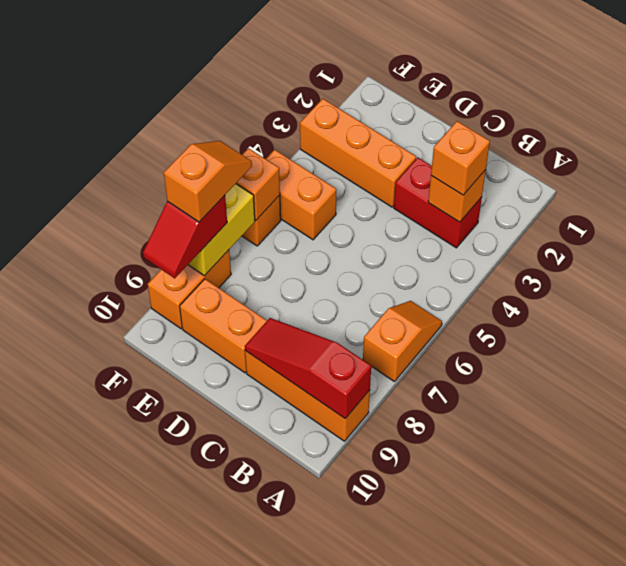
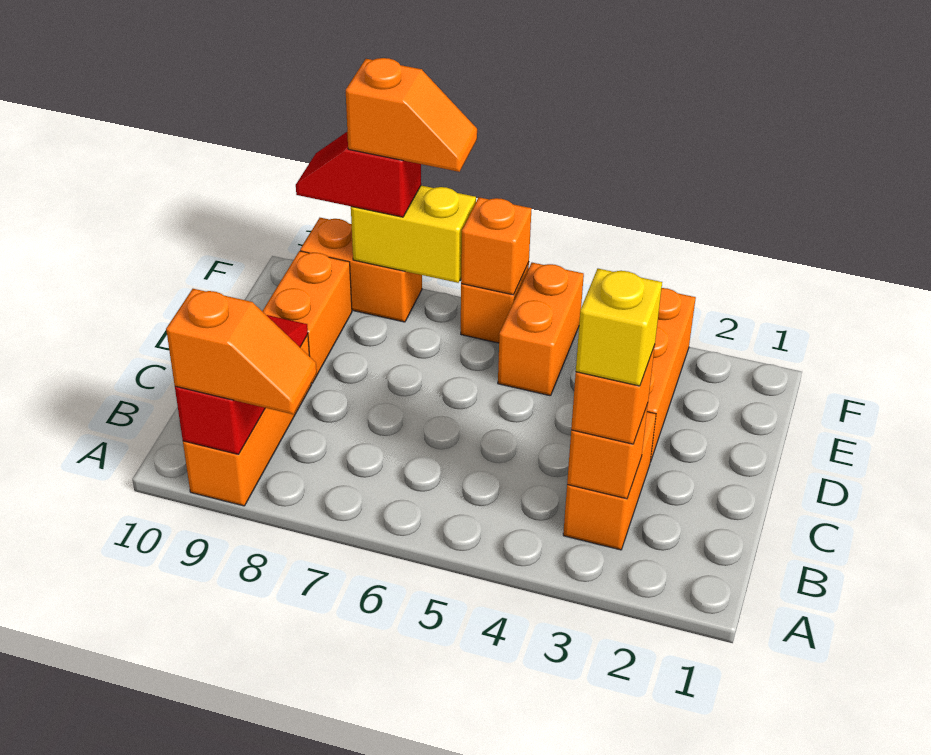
orange slope A6:A7 level 1 top 7 -> orange slope A8:A9 level 3 top 9
red brick B3:C3 level 1 -> orange brick B3:C3 level 1
none -> yellow brick B3 level 4

